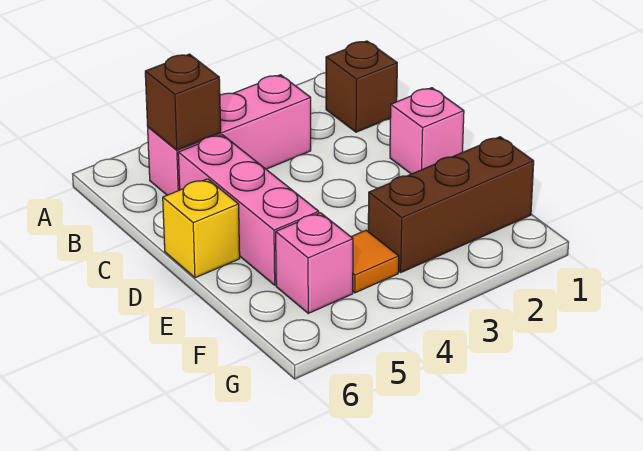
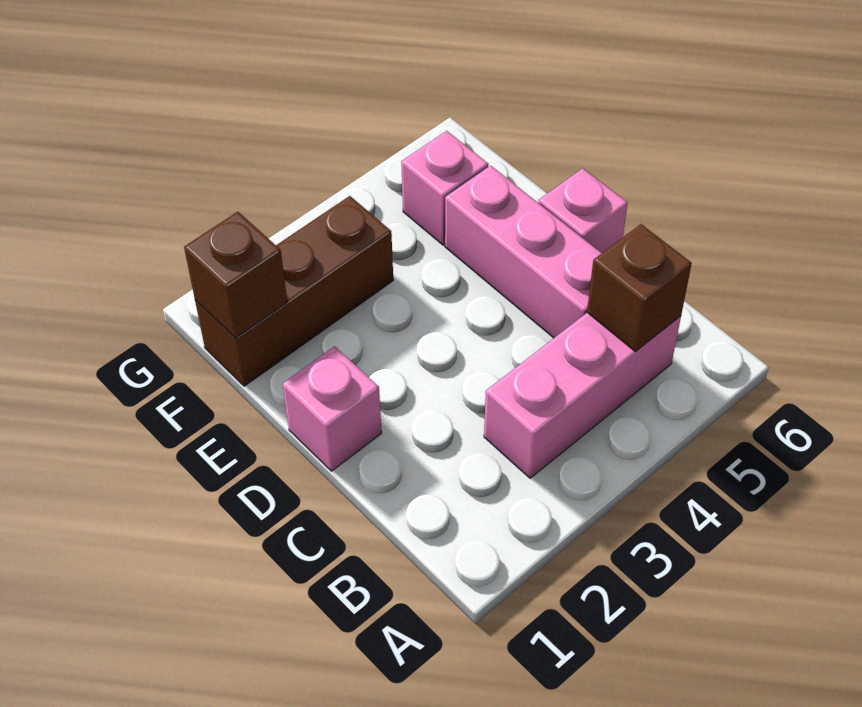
brown brick B1 level 1 -> brown brick F1 level 2
yellow brick D6 level 1 -> pink brick D6 level 1
orange tile F4 level 1 -> none

